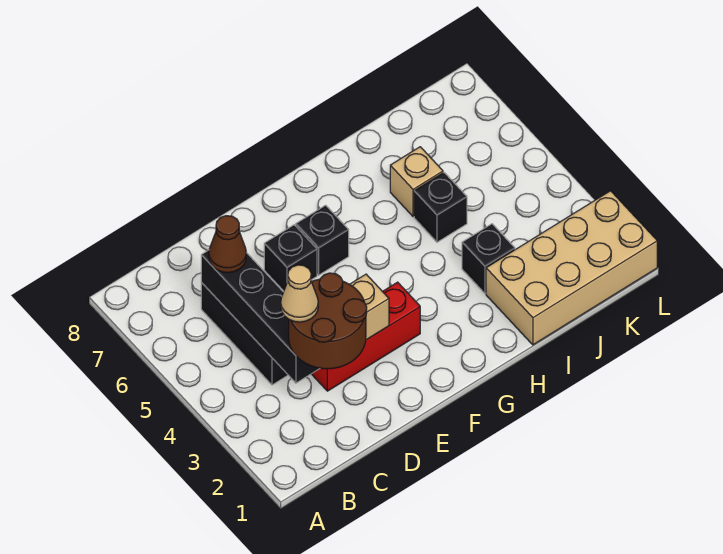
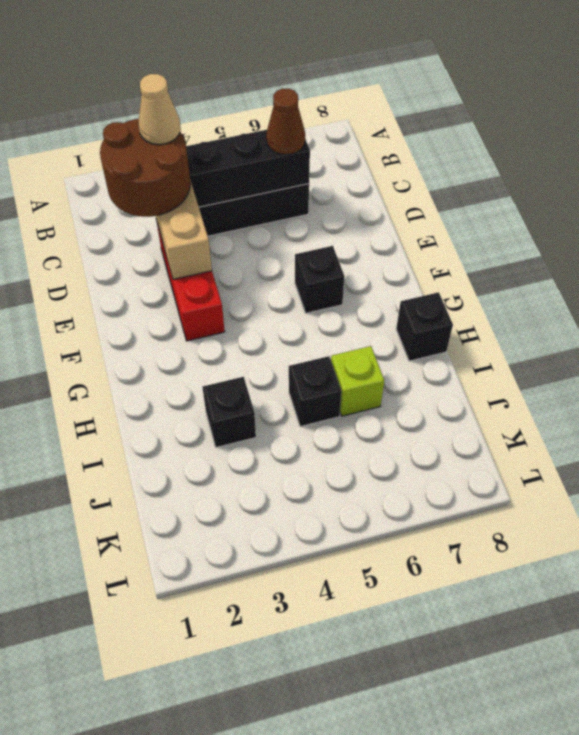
black brick E6 level 1 -> black brick H8 level 1
tan brick I1:L2 level 1 -> none
tan brick I6 level 1 -> lime brick I6 level 1

